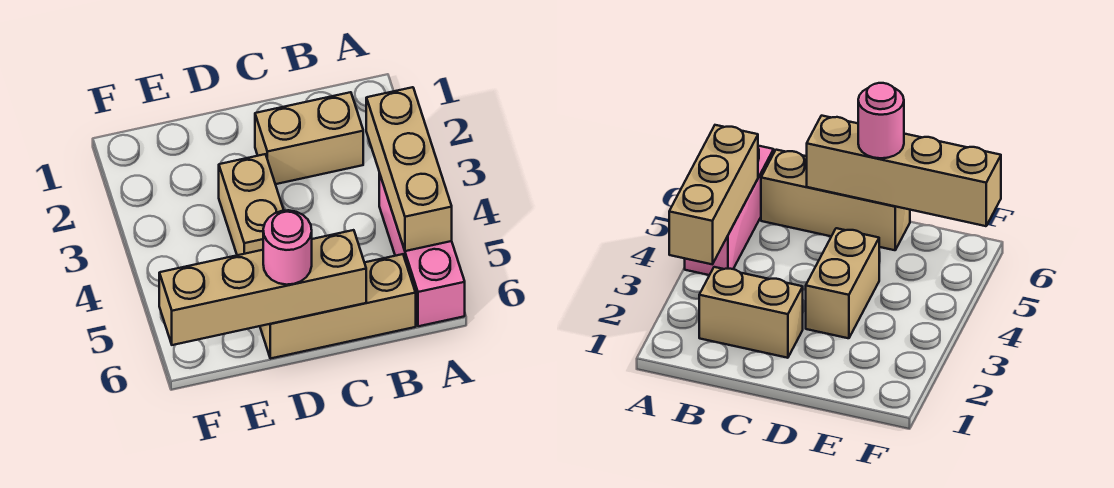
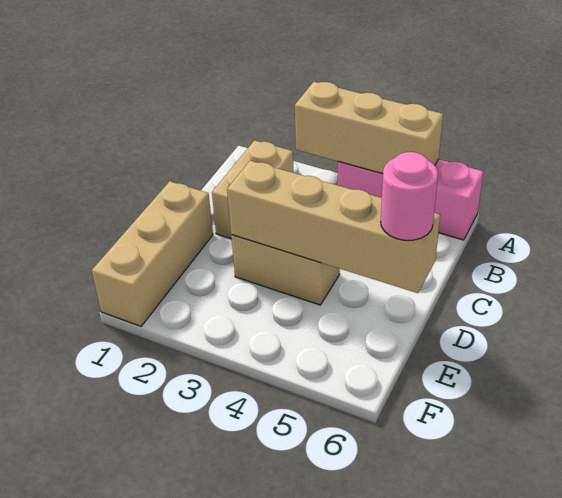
tan brick B6:D6 level 1 -> tan brick D1:F1 level 1
tan brick C6:F6 level 2 -> tan brick D3:D6 level 2

